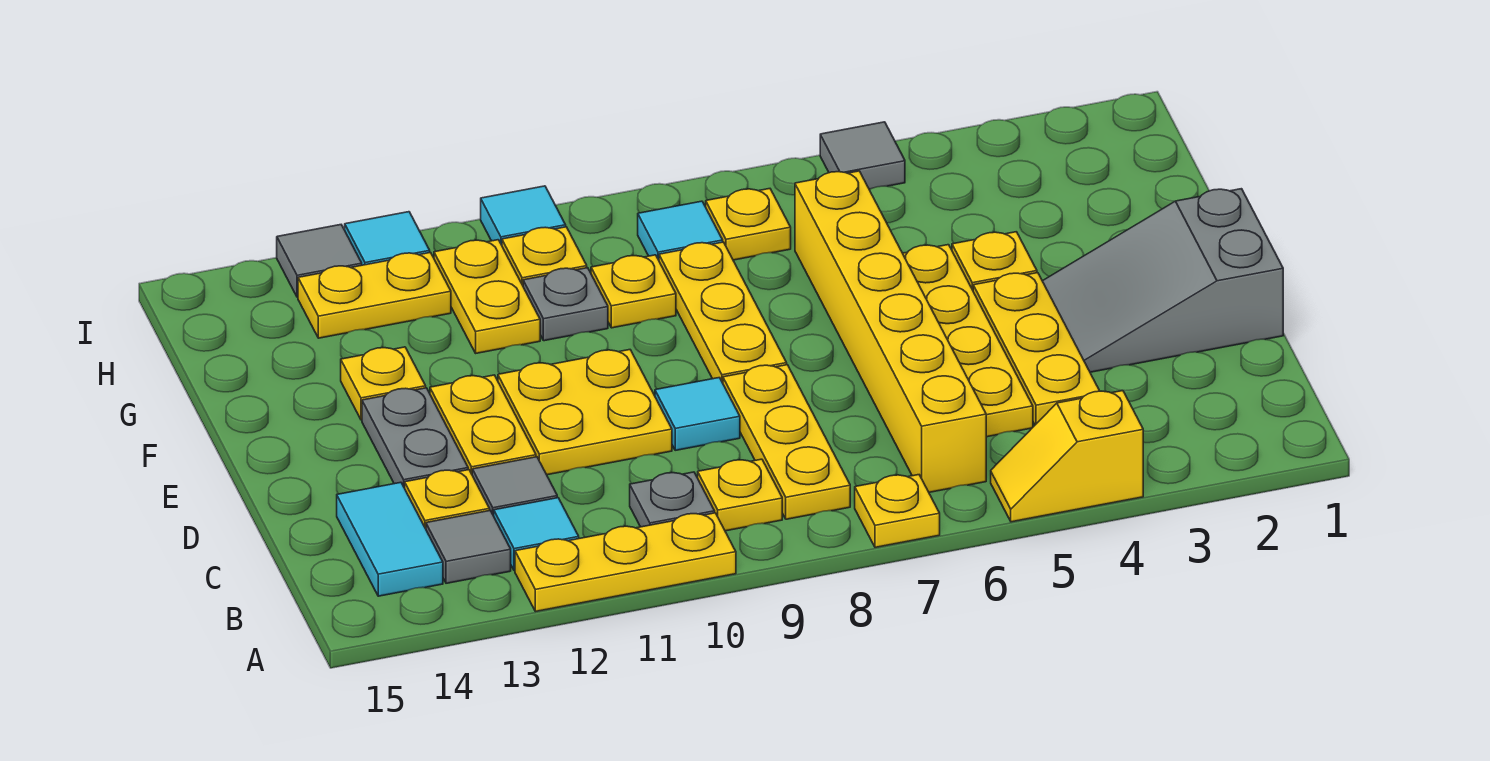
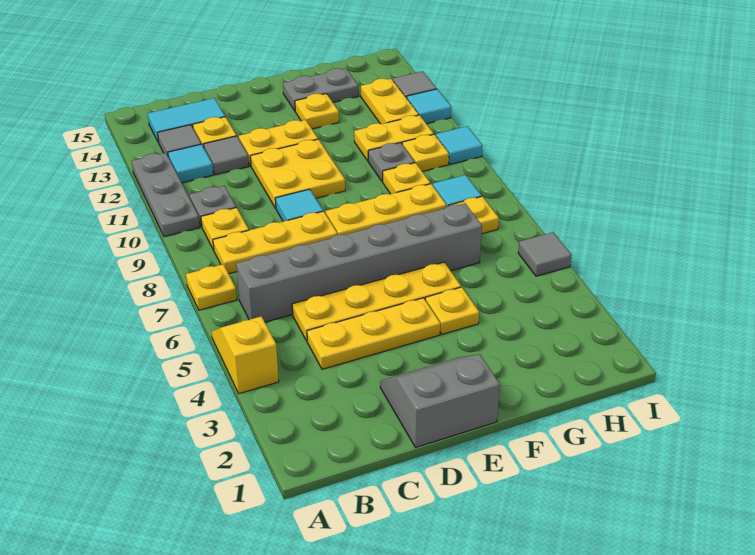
yellow plate A10:A12 level 1 -> grey plate A10:A12 level 1
yellow brick B6:G6 level 1 -> grey brick B6:G6 level 1
grey slope D1:E3 level 1 top 1 -> grey slope D1:E2 level 1 top 1
grey plate D13:E13 level 1 -> grey plate F14:G14 level 1

